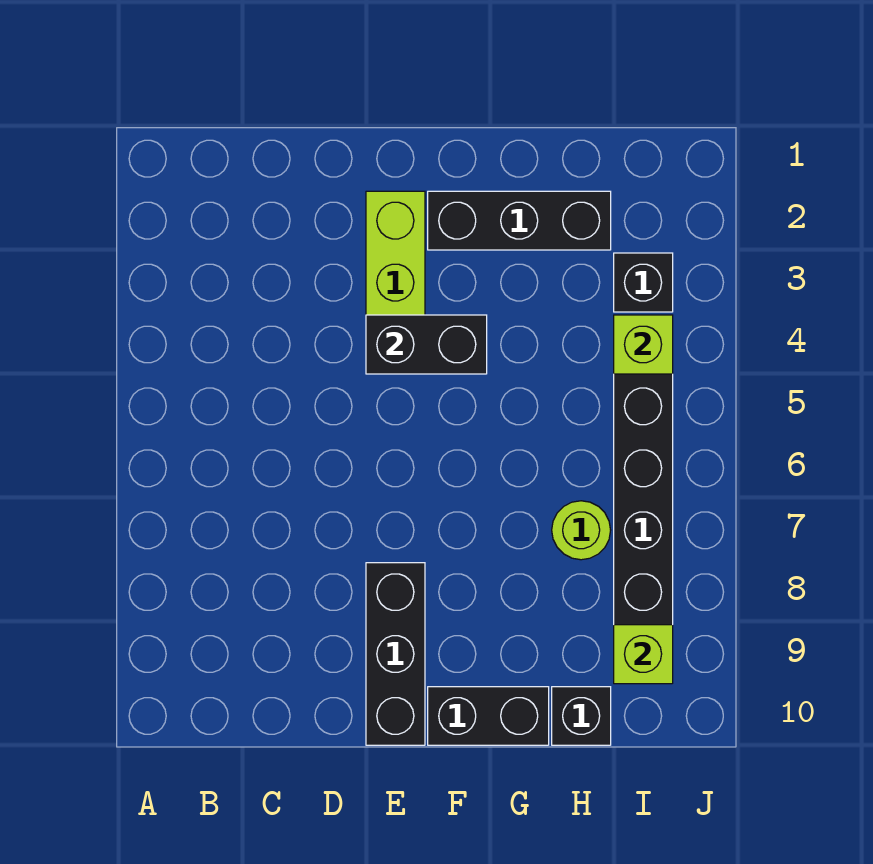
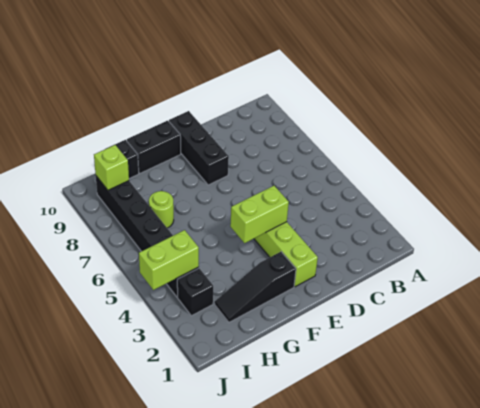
black brick E4:F4 level 2 -> lime brick E4:F4 level 2
black brick F2:H2 level 1 -> black slope F2:H2 level 1 top F
lime brick I4 level 2 -> lime brick I4:J4 level 2

